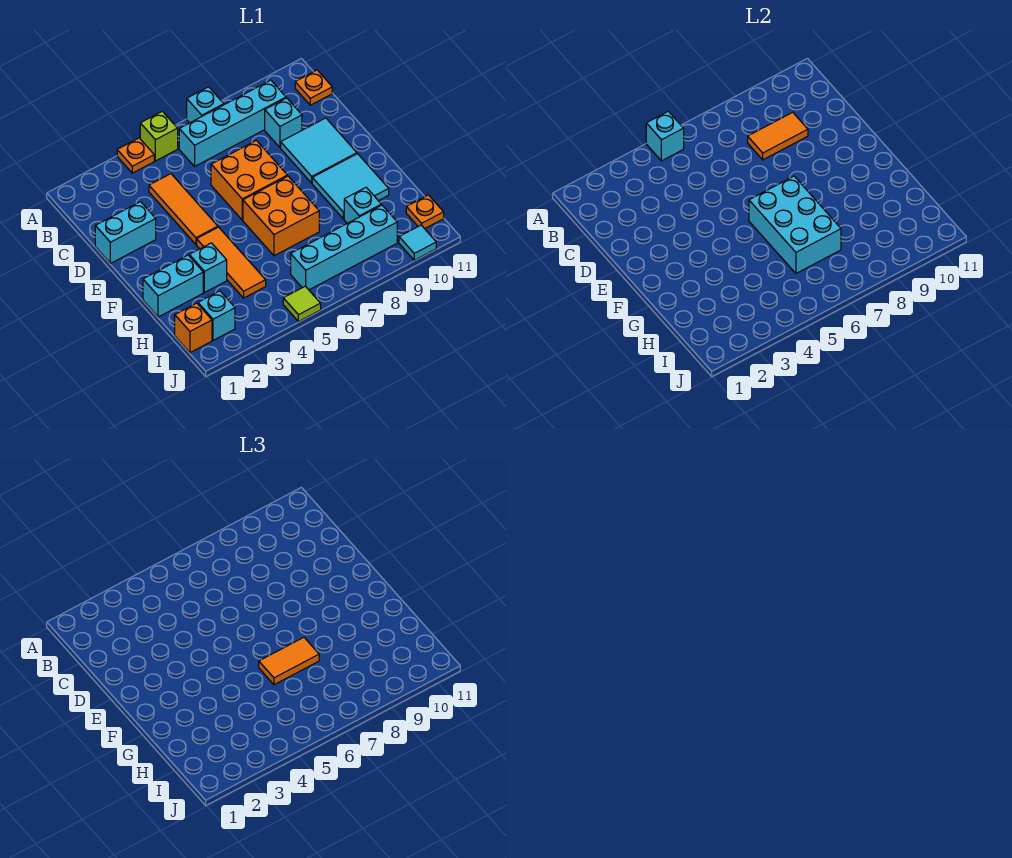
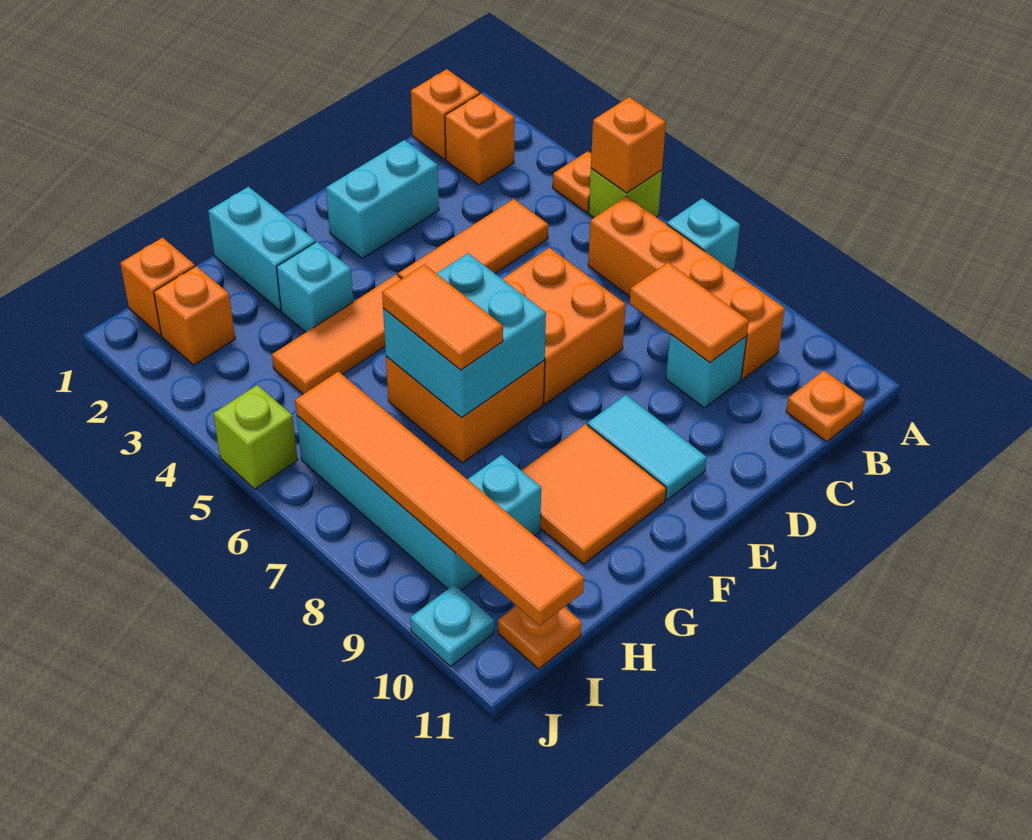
cyan brick A5 level 2 -> orange brick A5 level 2
none -> orange brick B1 level 1
none -> orange brick B2 level 1
cyan brick B6:B9 level 1 -> orange brick B6:B9 level 1
cyan brick D1:D2 level 1 -> cyan brick D2:E2 level 1
cyan tile D9:E10 level 1 -> cyan tile E9:E10 level 1
cyan brick F6:H7 level 2 -> cyan brick F6:G7 level 2
cyan tile F9:G10 level 1 -> orange tile F9:G10 level 1
cyan brick I2 level 1 -> orange brick I2 level 1
none -> orange tile I6:I11 level 2
lime tile J5 level 1 -> lime brick J5 level 1
cyan tile J10 level 1 -> cyan plate J10 level 1

